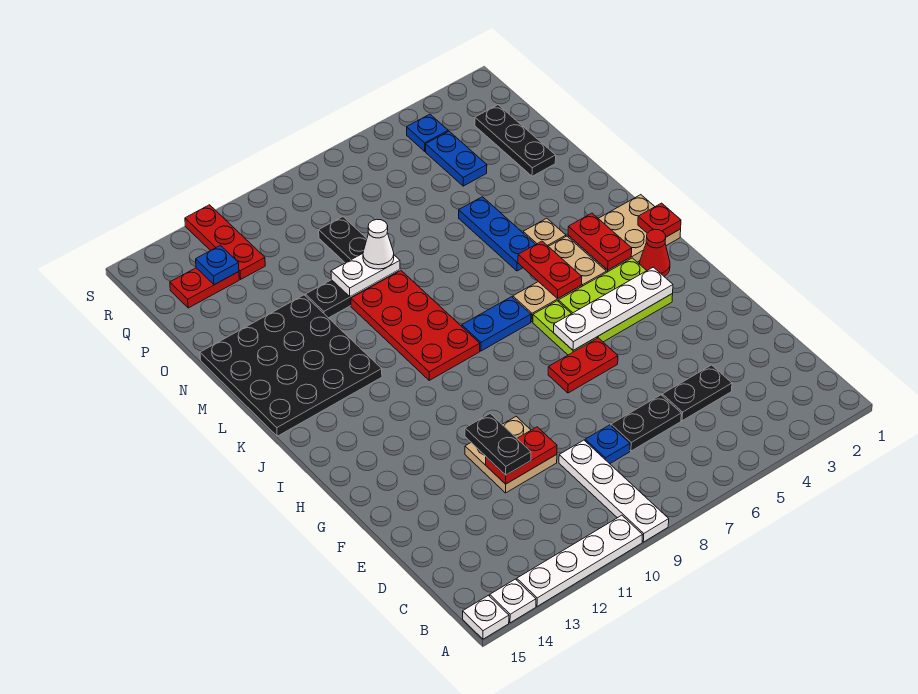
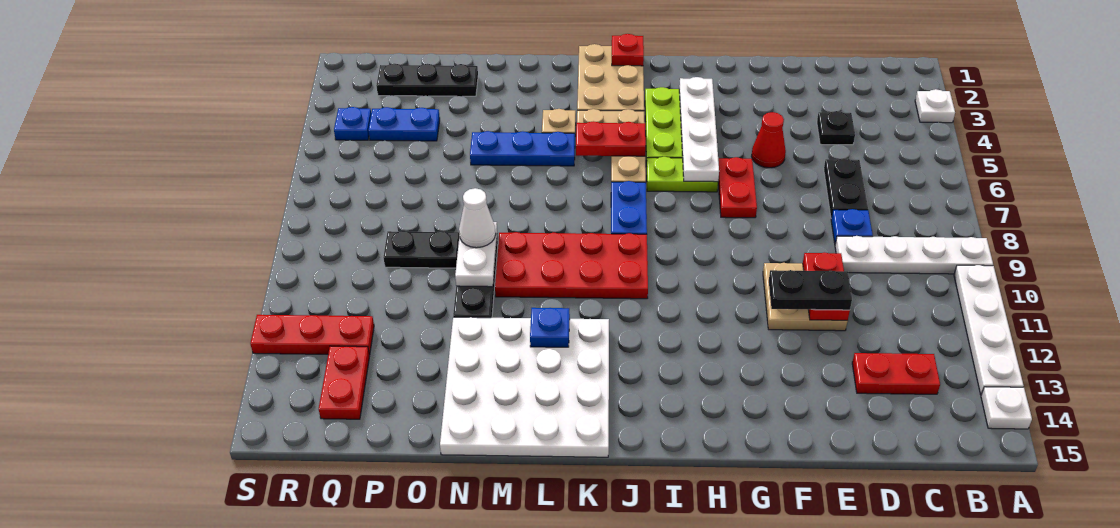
white plate A15 level 1 -> white plate A3 level 1
black plate D4:D5 level 1 -> black plate D4 level 1
red cone I2 level 1 -> red cone F5 level 1
red plate J3:K3 level 2 -> red plate C13:D13 level 1
black plate K12:N15 level 1 -> white plate K12:N15 level 1
blue plate Q13 level 2 -> blue plate L12 level 2

